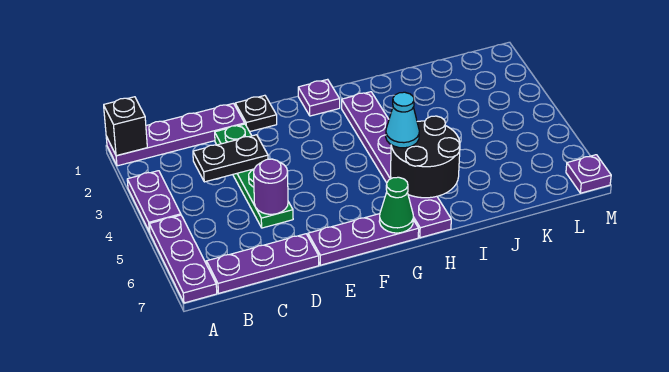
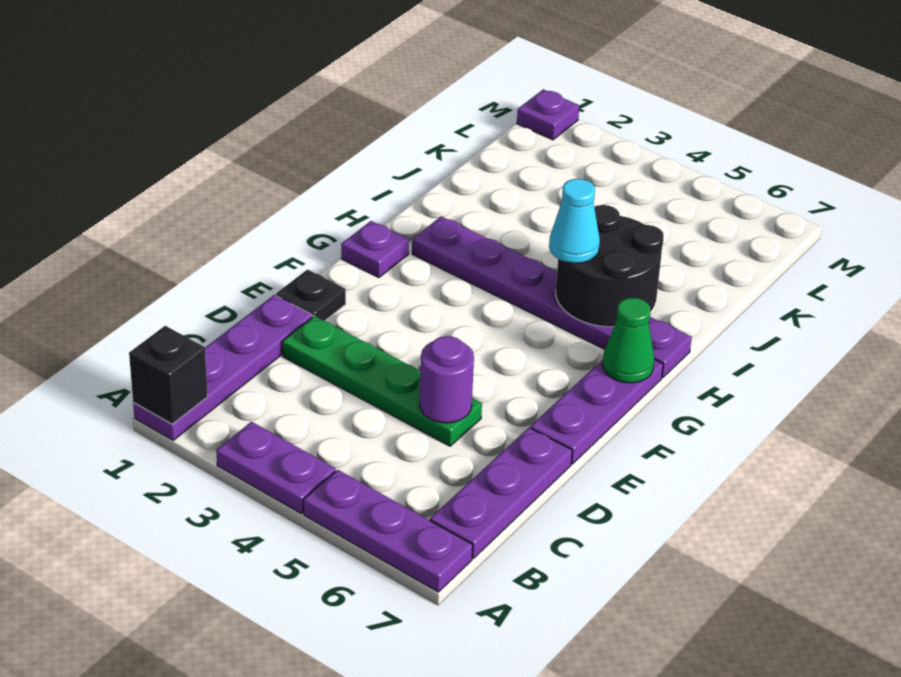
black plate C3:D3 level 2 -> none
purple plate M7 level 1 -> purple plate M1 level 1

